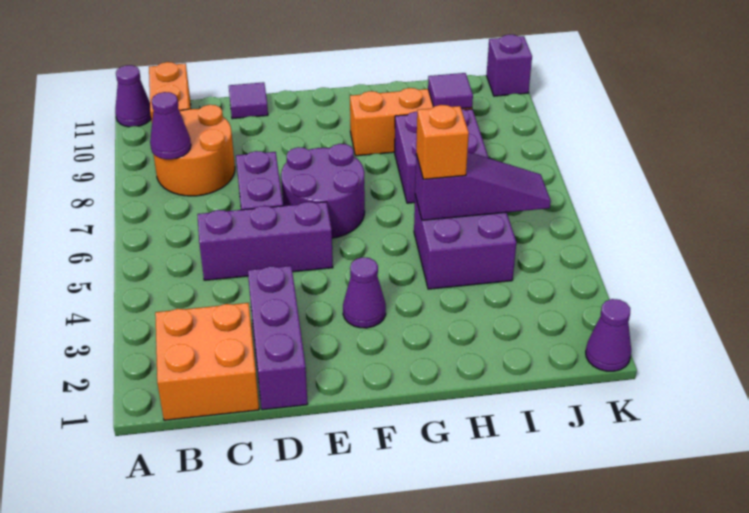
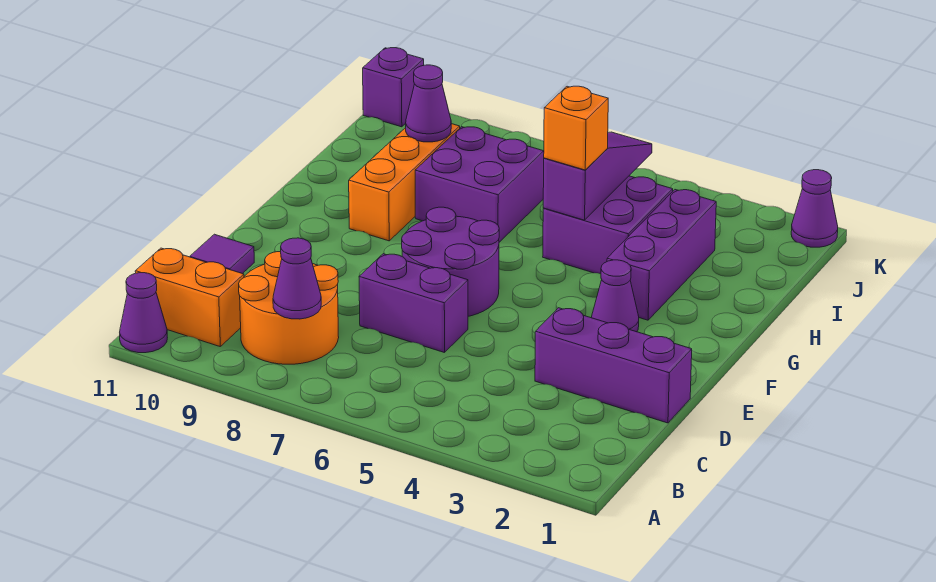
orange brick B1:C2 level 1 -> none
purple brick C5:E5 level 1 -> purple brick G3:I3 level 1
purple tile I9 level 2 -> purple cone I9 level 2

